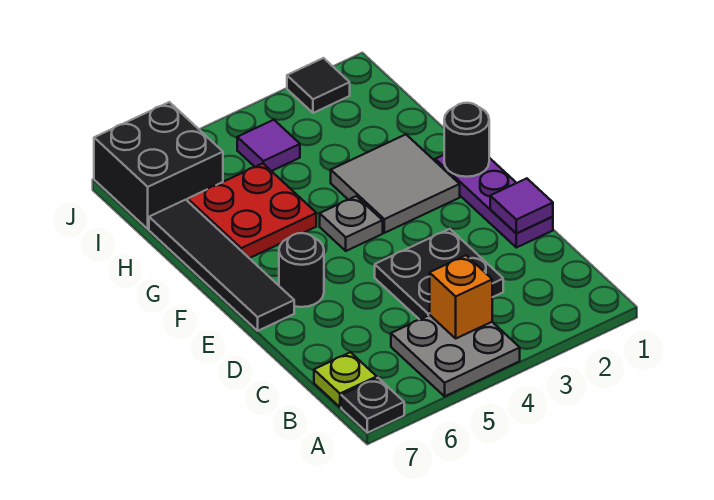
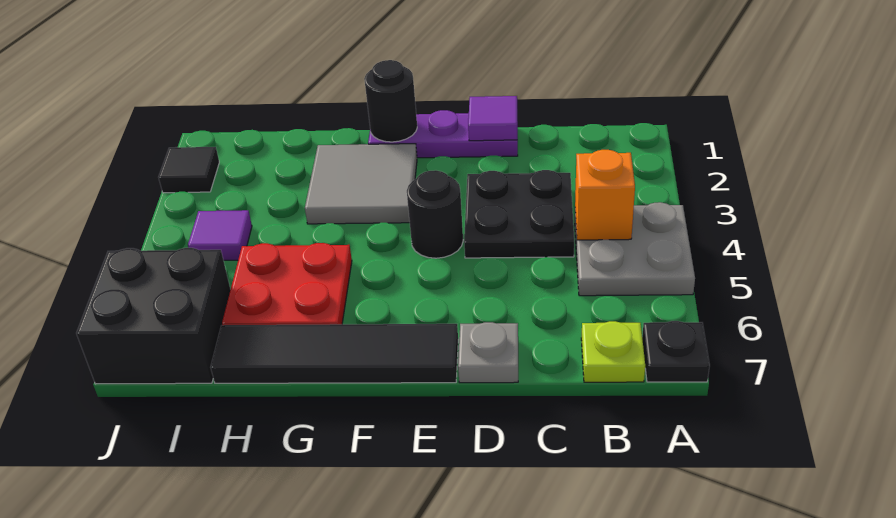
black round brick E6 level 1 -> black round brick E4 level 1
grey plate F4 level 1 -> grey plate D7 level 1

